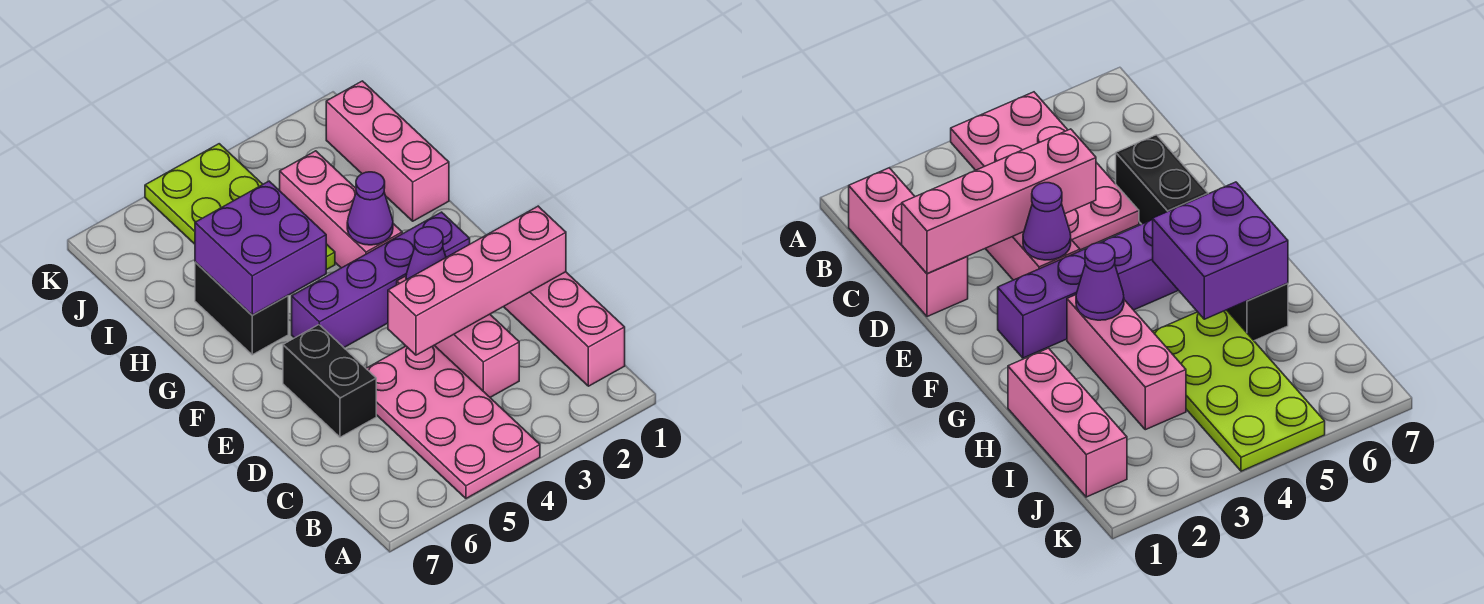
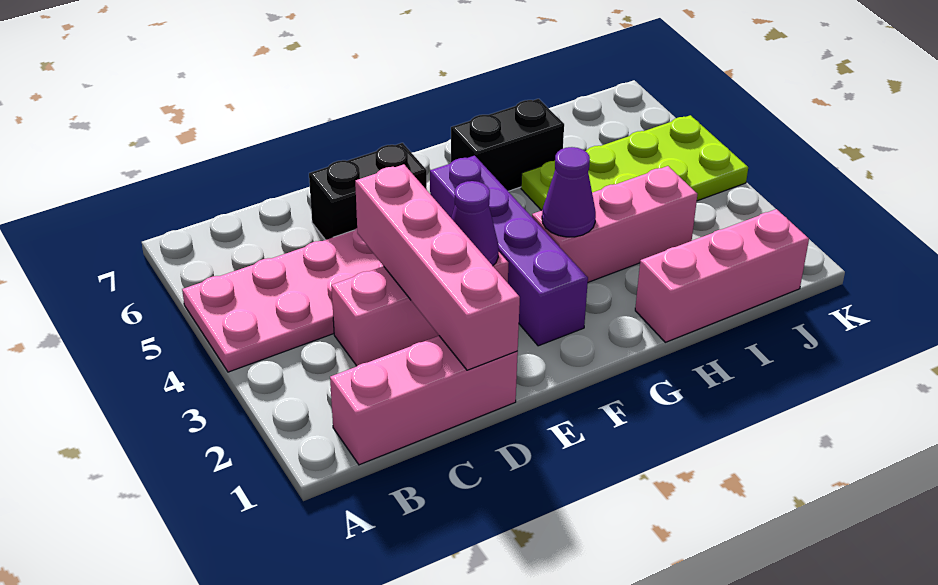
purple brick G5:H6 level 2 -> none

